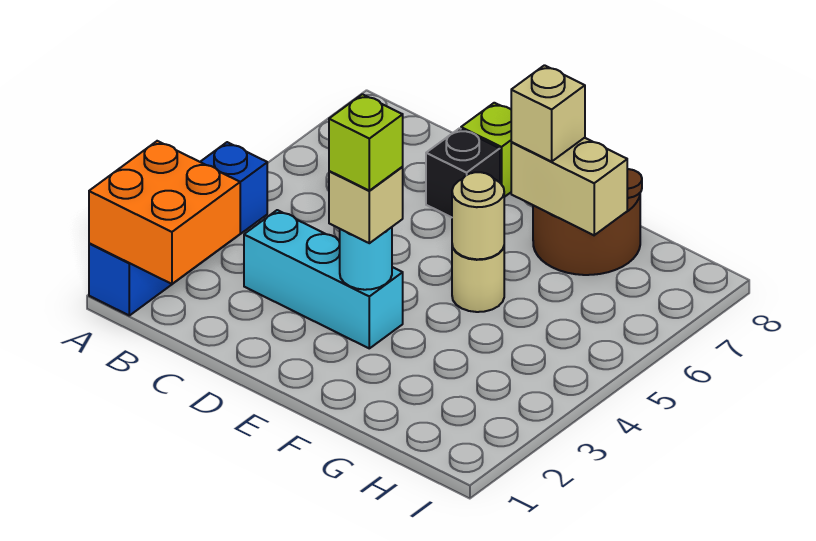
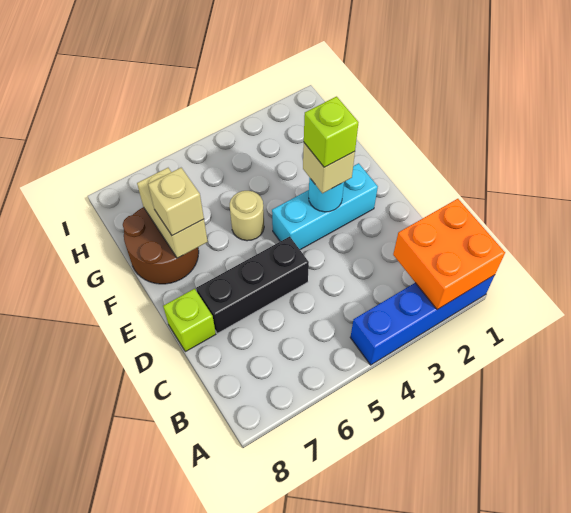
cyan brick C3:E3 level 1 -> cyan brick E2:E4 level 1
black brick D7 level 1 -> black brick D5:D7 level 1
tan round brick F5 level 2 -> none

